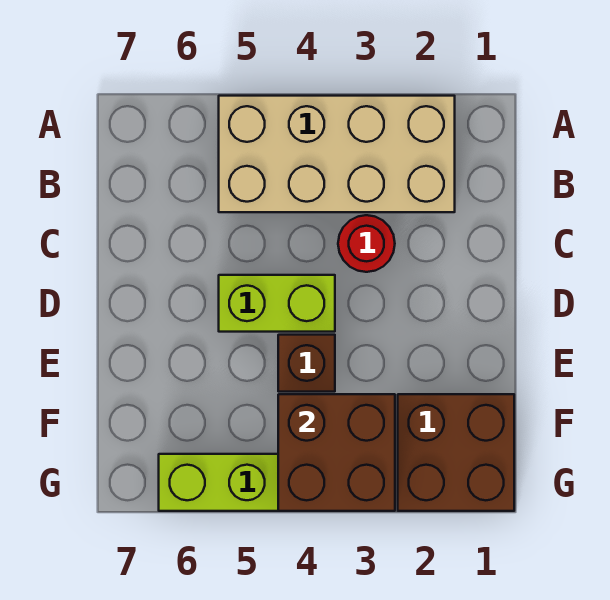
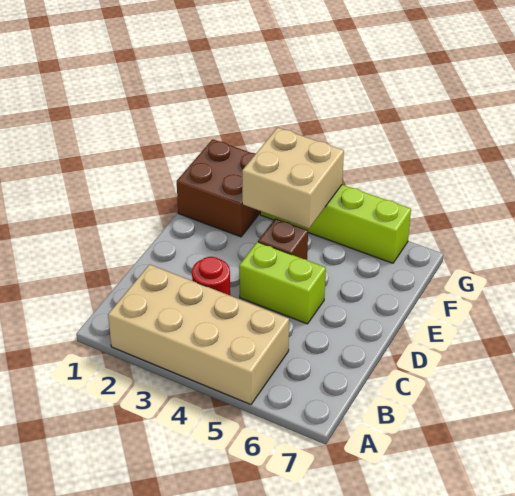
brown brick F3:G4 level 2 -> tan brick F3:G4 level 2

